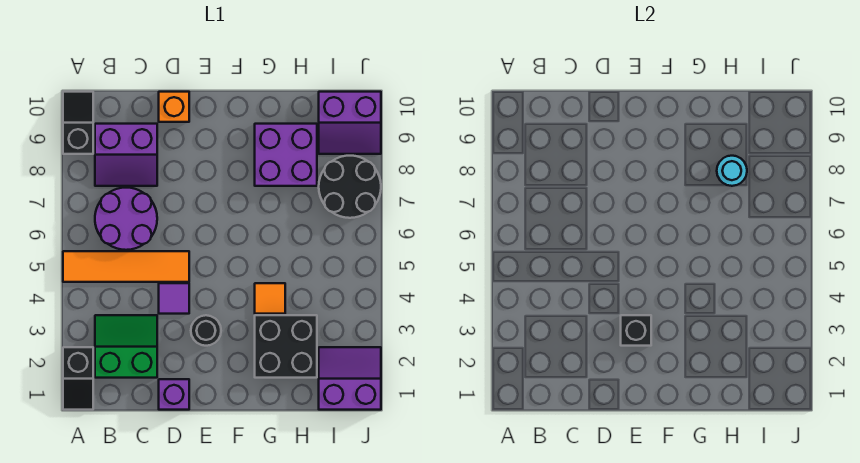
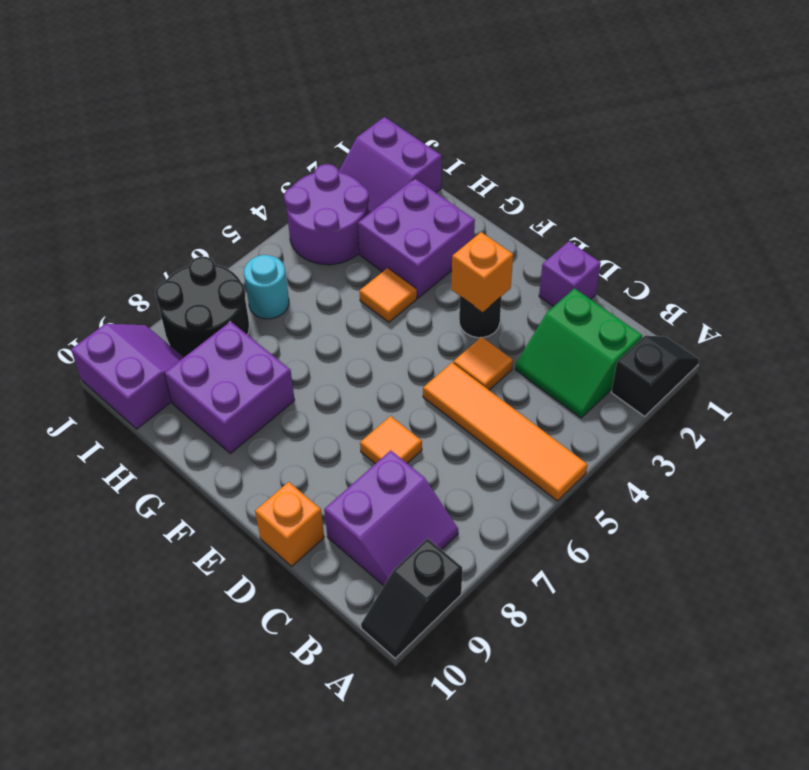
purple round brick B6:C7 level 1 -> purple round brick I3:J4 level 1
purple slope B8:C9 level 1 top 9 -> purple slope B8:C9 level 1 top C
purple tile D4 level 1 -> orange tile D4 level 1
none -> orange tile D7 level 1
black brick E3 level 2 -> orange brick E3 level 2
black brick G2:H3 level 1 -> purple brick G2:H3 level 1
cyan round brick H8 level 2 -> cyan round brick I6 level 1

